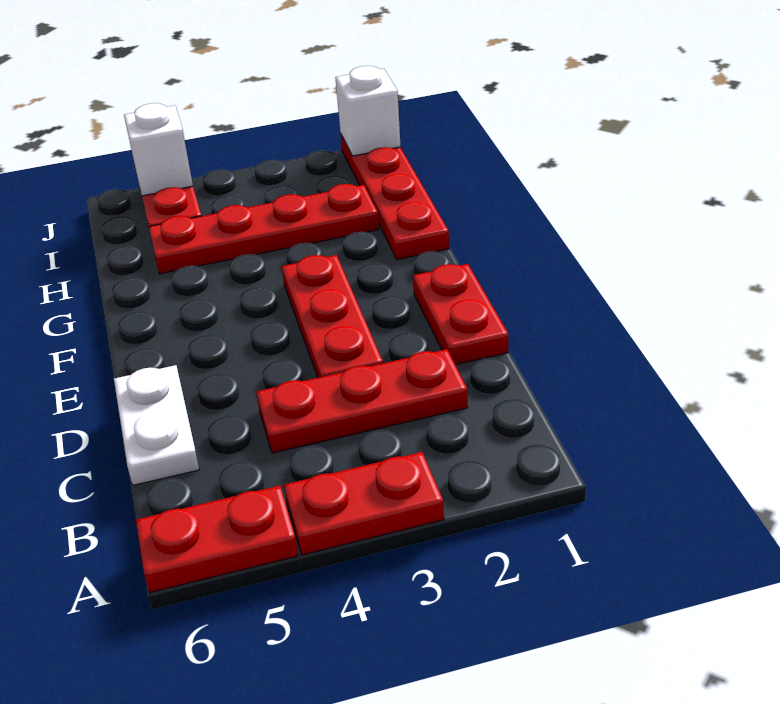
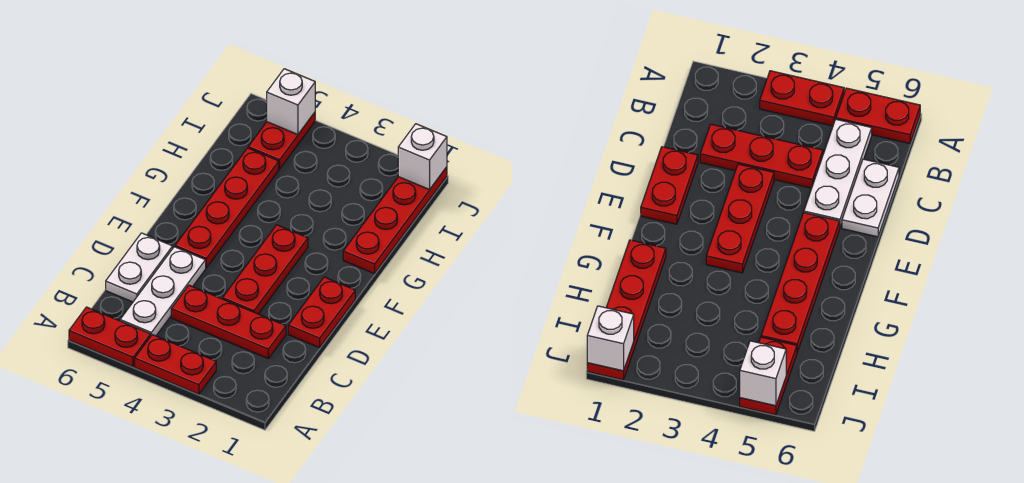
none -> white plate B5:D5 level 1
red plate H2:H5 level 1 -> red plate E5:H5 level 1

